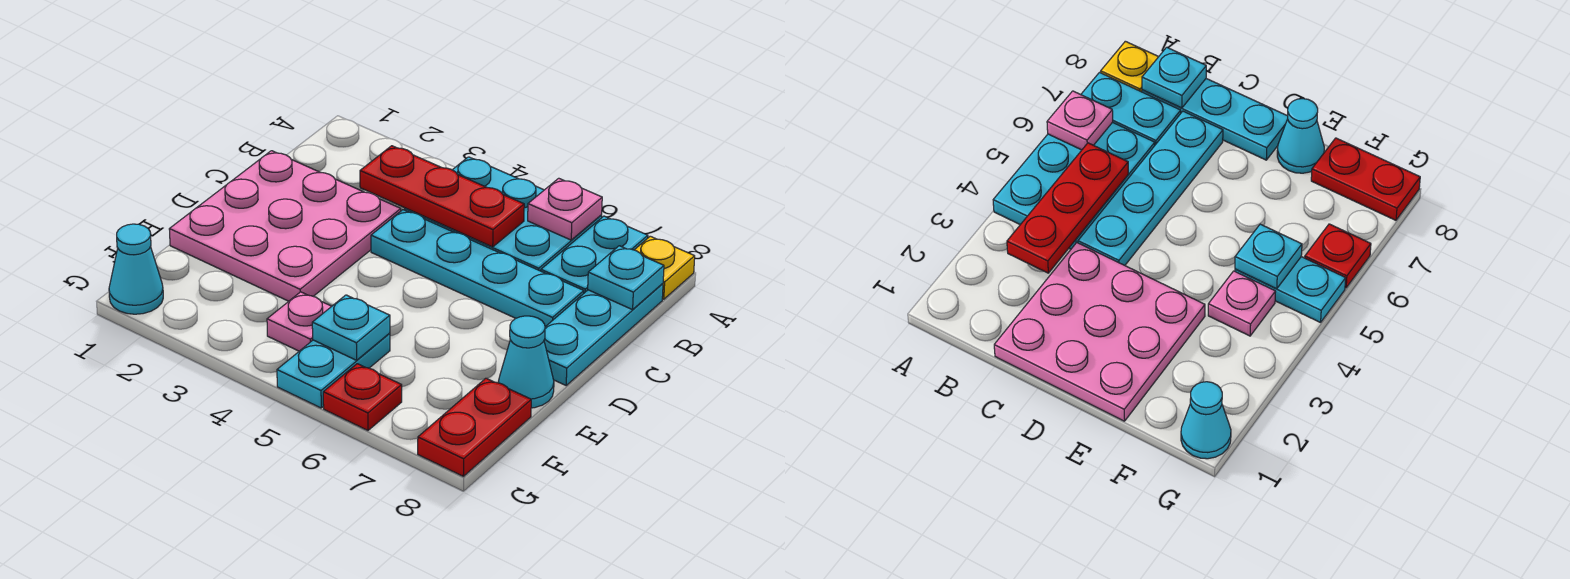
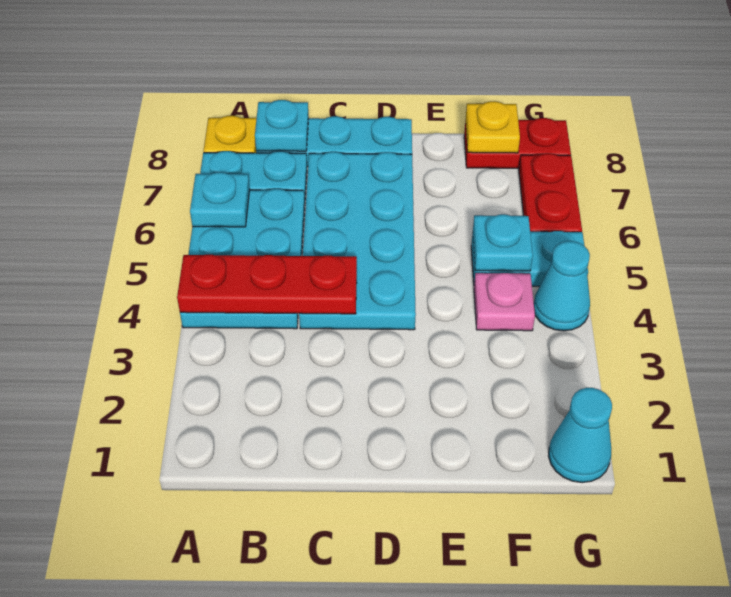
pink plate A6 level 2 -> cyan plate A6 level 2
red plate B3:B5 level 2 -> red plate A4:C4 level 2
pink plate C1:E3 level 1 -> none
cyan plate C4:C7 level 1 -> cyan plate C4:D7 level 1
cyan cone E8 level 1 -> cyan cone G4 level 1
none -> yellow plate F8 level 2
red plate G6 level 1 -> red plate G6:G7 level 1

